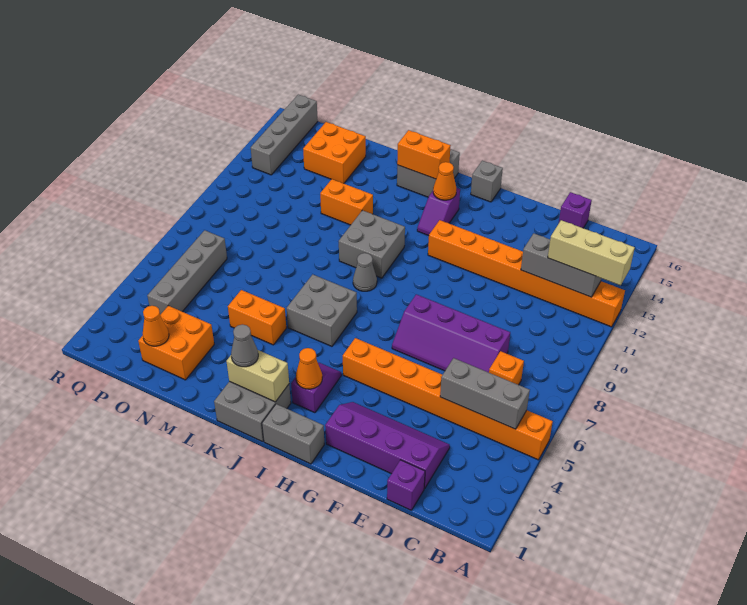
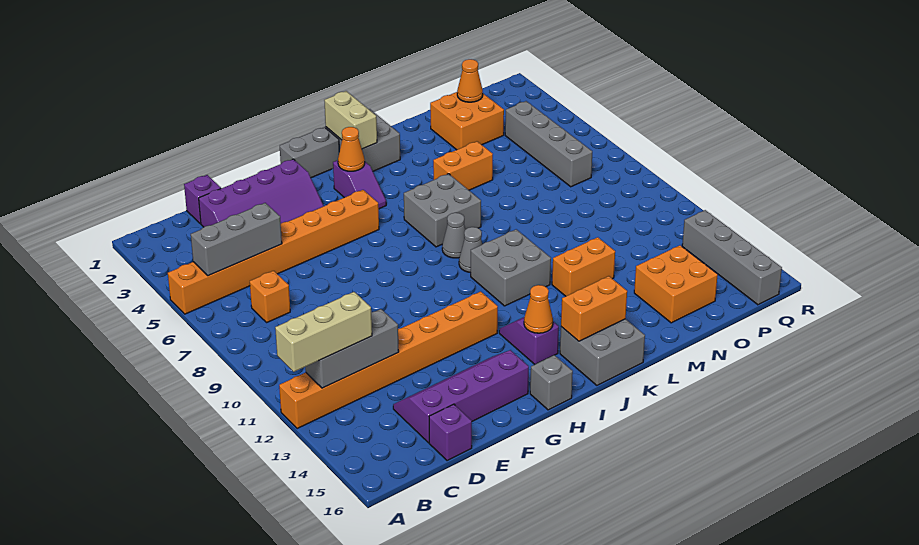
purple slope D7:G8 level 1 top 8 -> purple slope D14:G15 level 1 top 15
tan brick J2:K2 level 2 -> tan brick J1:J2 level 2
grey cone K2 level 3 -> grey cone J8 level 1

